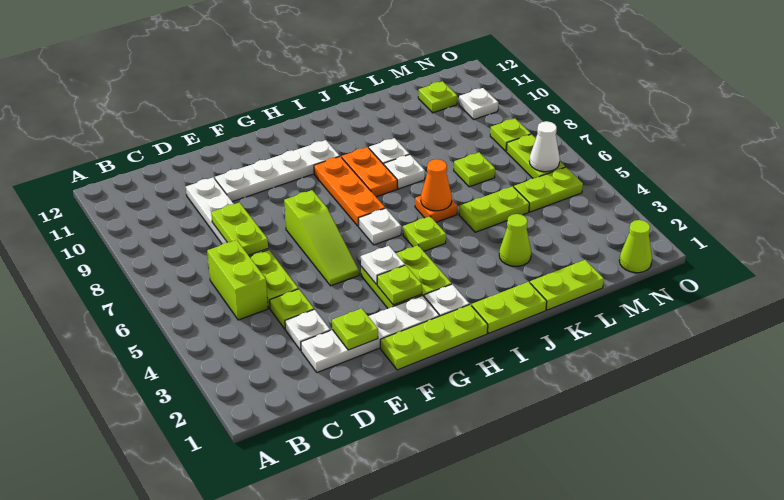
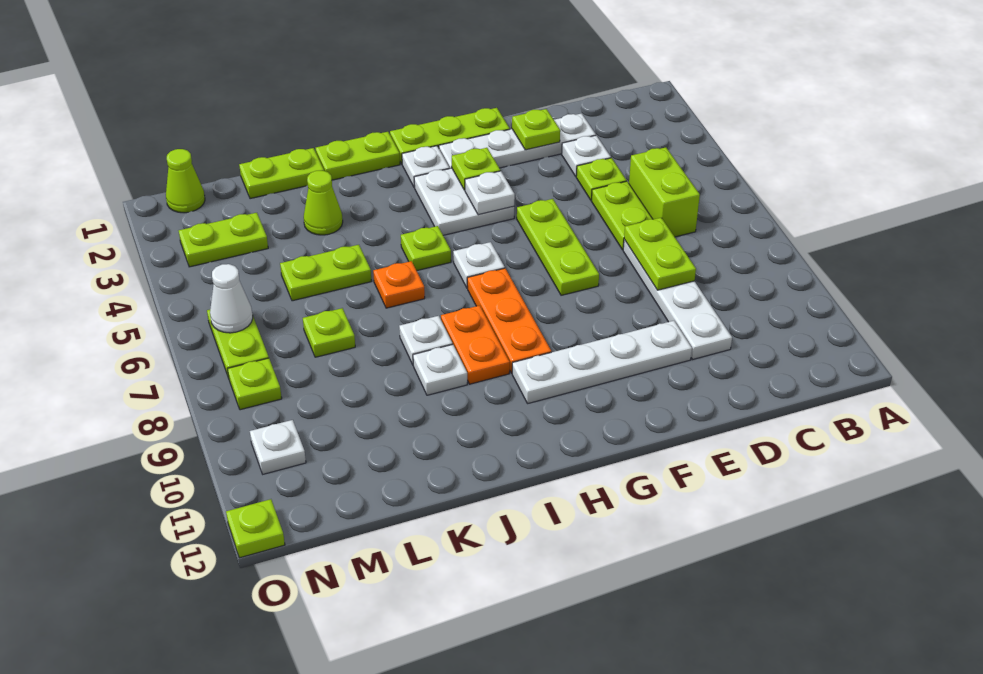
lime slope F5:F7 level 1 top 7 -> lime plate F5:F7 level 1
lime plate G3:H4 level 1 -> white plate G3:H4 level 1
orange cone J6 level 2 -> none
lime plate M5:N5 level 1 -> lime plate M3:N3 level 1
lime plate M11 level 1 -> lime plate O12 level 1

